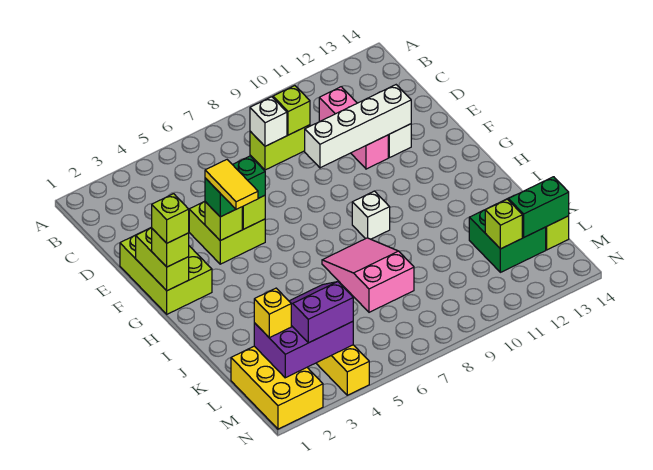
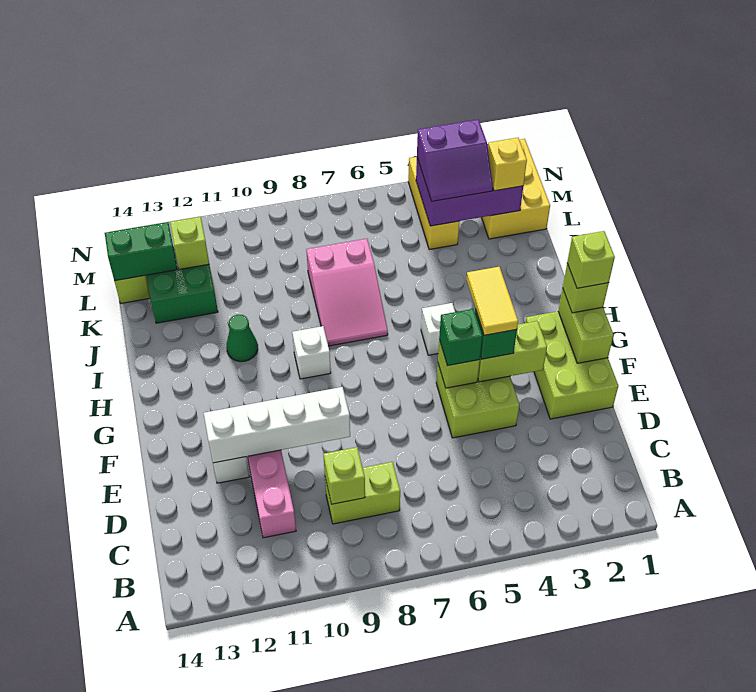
white brick C8 level 2 -> white brick H5 level 1
lime brick F4 level 2 -> lime brick F3:F4 level 2
none -> green cone I11 level 1

